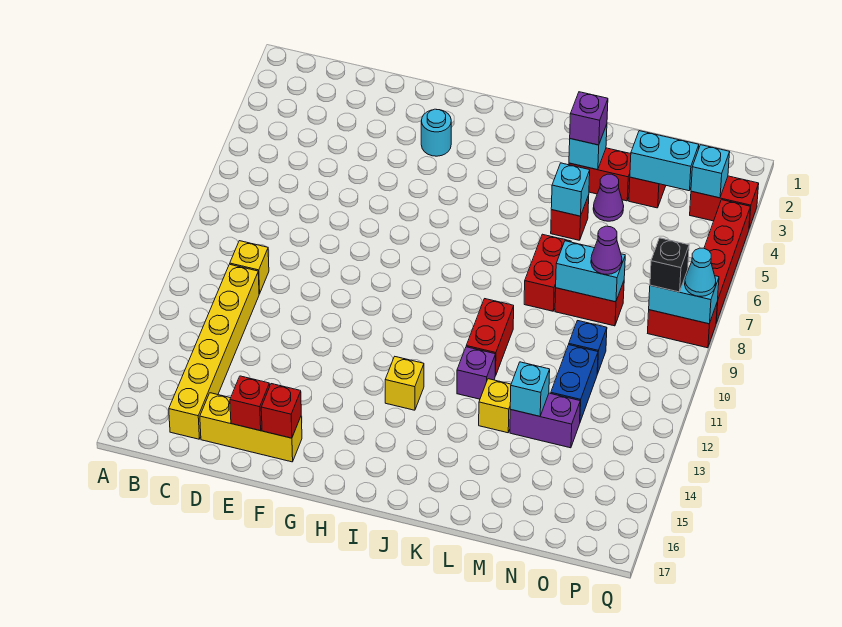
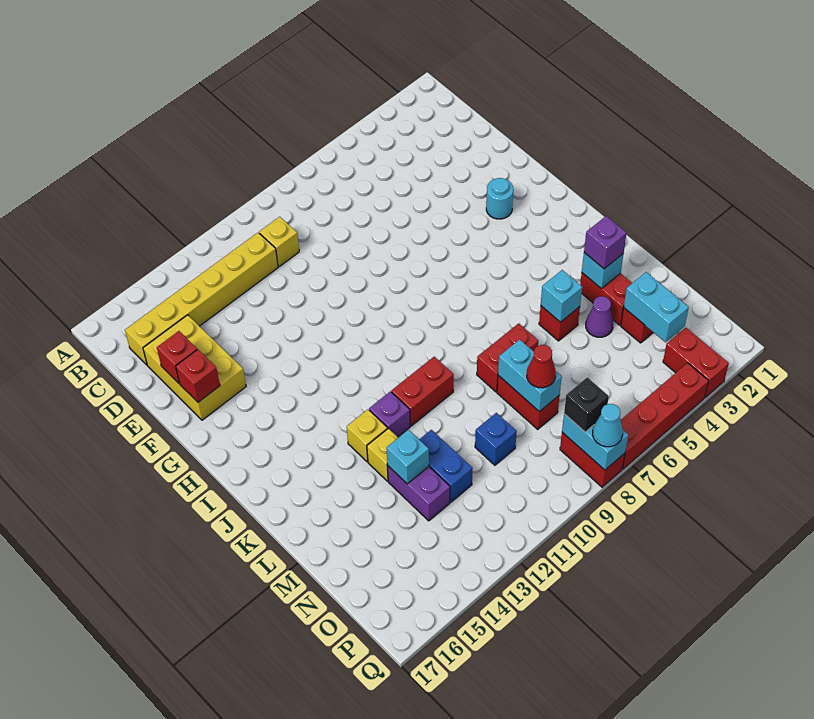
yellow brick D16:F16 level 1 -> yellow brick D15:F16 level 1
yellow brick I13 level 1 -> yellow brick K13 level 1
purple cone N8 level 3 -> red cone N8 level 3
blue brick N11:N12 level 1 -> blue brick M12:N12 level 1
cyan brick P3 level 2 -> none

